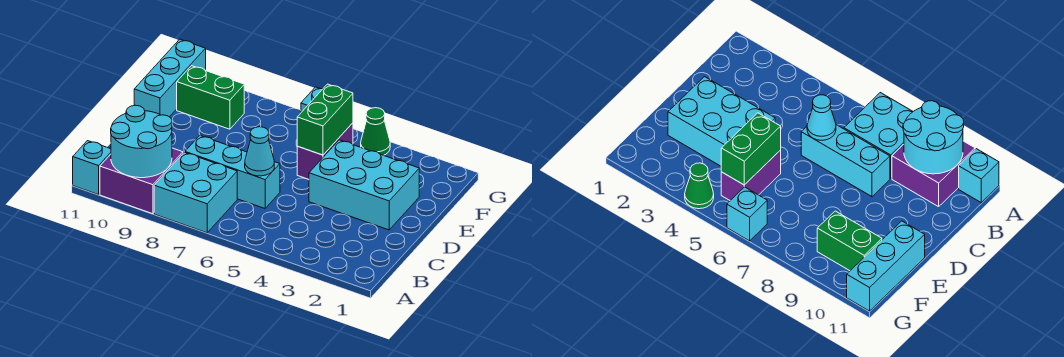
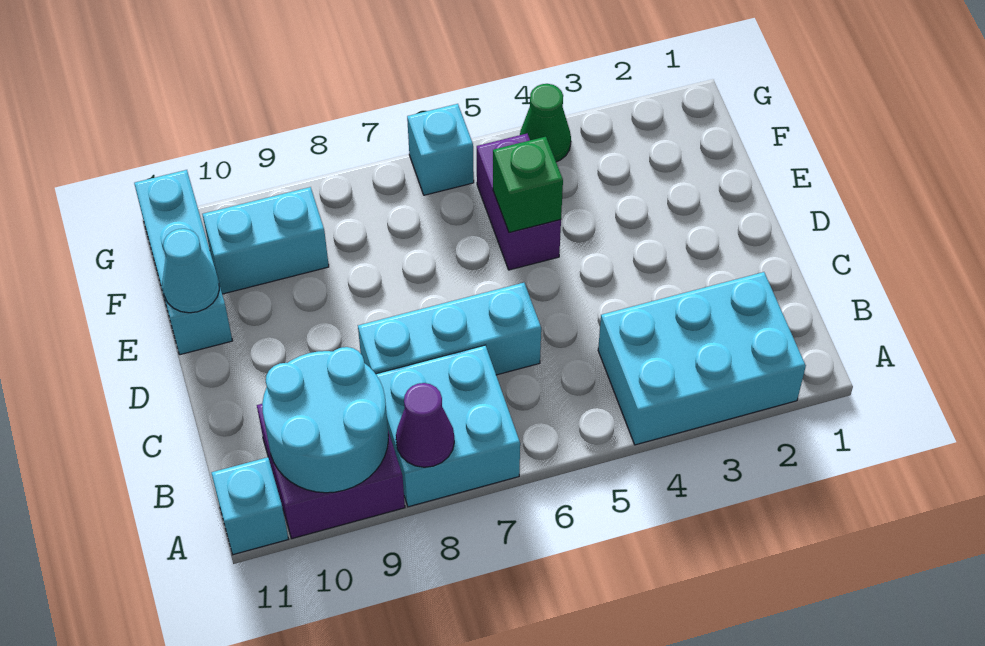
none -> purple cone A8 level 2
cyan cone C6 level 2 -> cyan cone E11 level 2
cyan brick D2:E4 level 1 -> cyan brick A2:B4 level 1
green brick E5:F5 level 2 -> green brick E5 level 2
green brick F9:F10 level 1 -> cyan brick F9:F10 level 1

